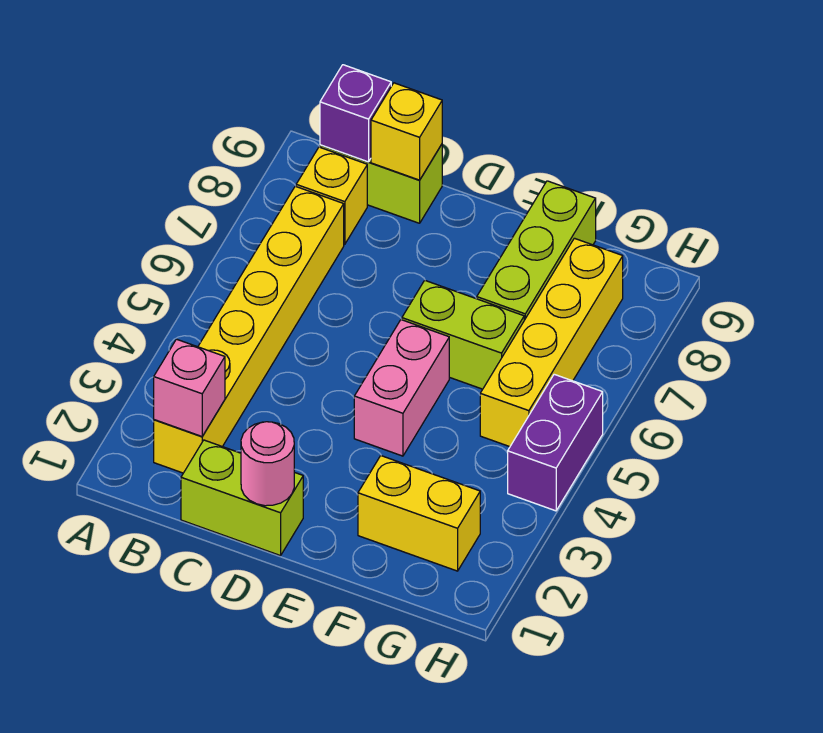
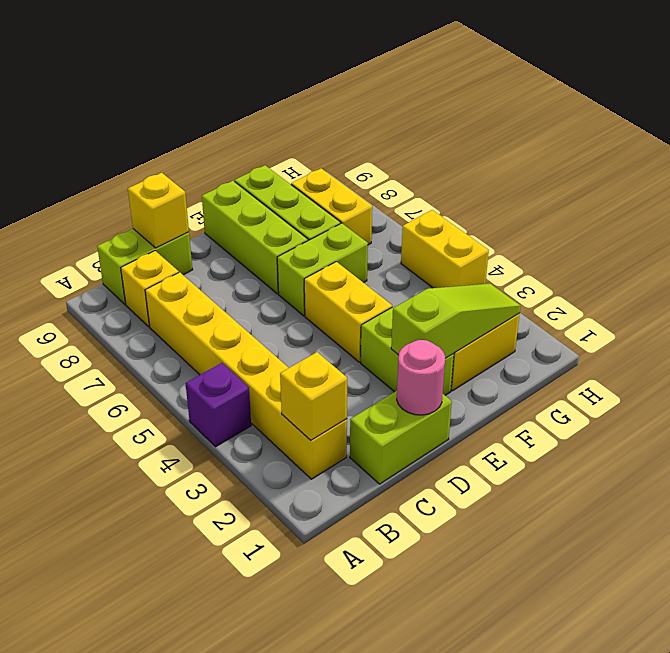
pink brick B2 level 2 -> yellow brick B2 level 2
purple brick B9 level 2 -> purple brick A4 level 1
none -> lime brick E2:E3 level 1
none -> lime slope E2:G2 level 2 top E
pink brick E4:E5 level 1 -> yellow brick E4:E5 level 1
none -> lime brick E7:E9 level 1
yellow brick G5:G8 level 1 -> yellow brick G7:G8 level 1
purple brick H4:H5 level 1 -> yellow brick H4:H5 level 1

